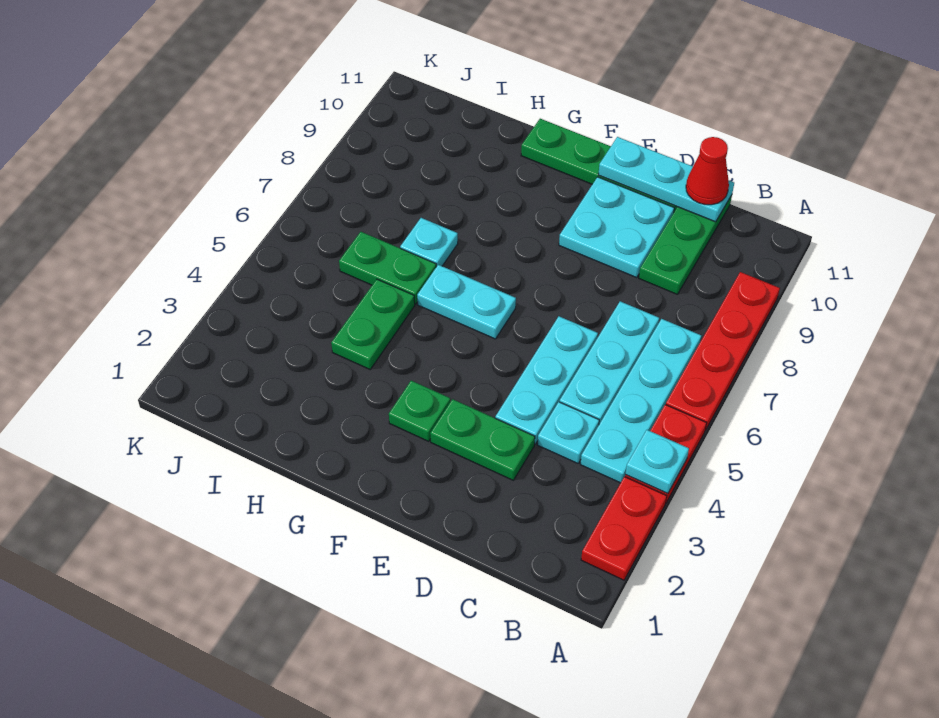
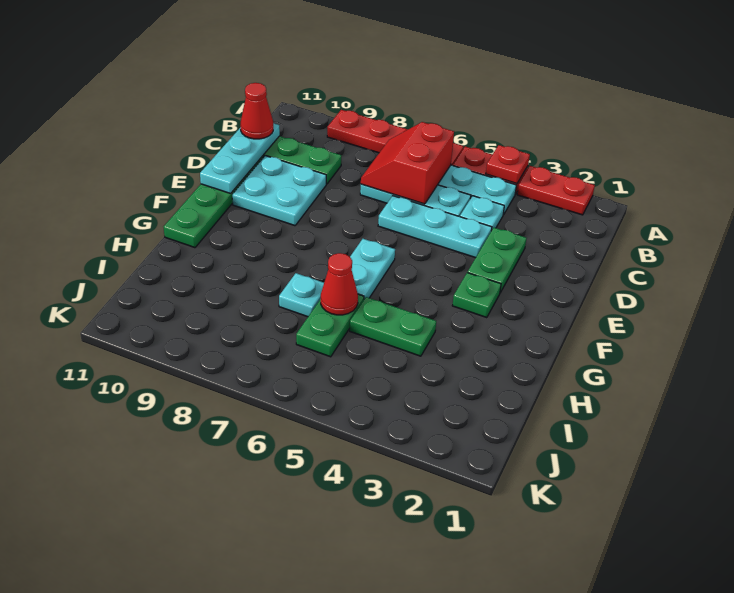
cyan plate A4 level 2 -> red plate A4 level 2
none -> red slope B6:C7 level 2 top 6
none -> red cone H6 level 2

